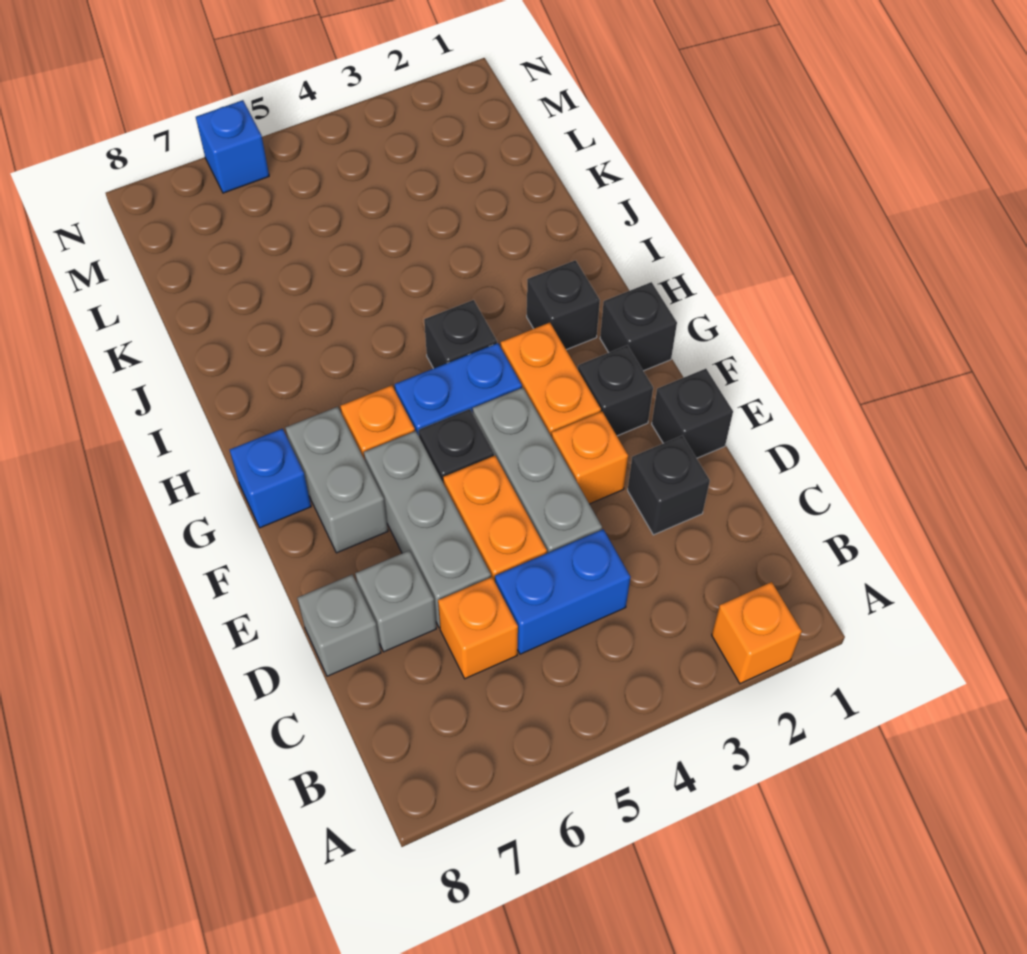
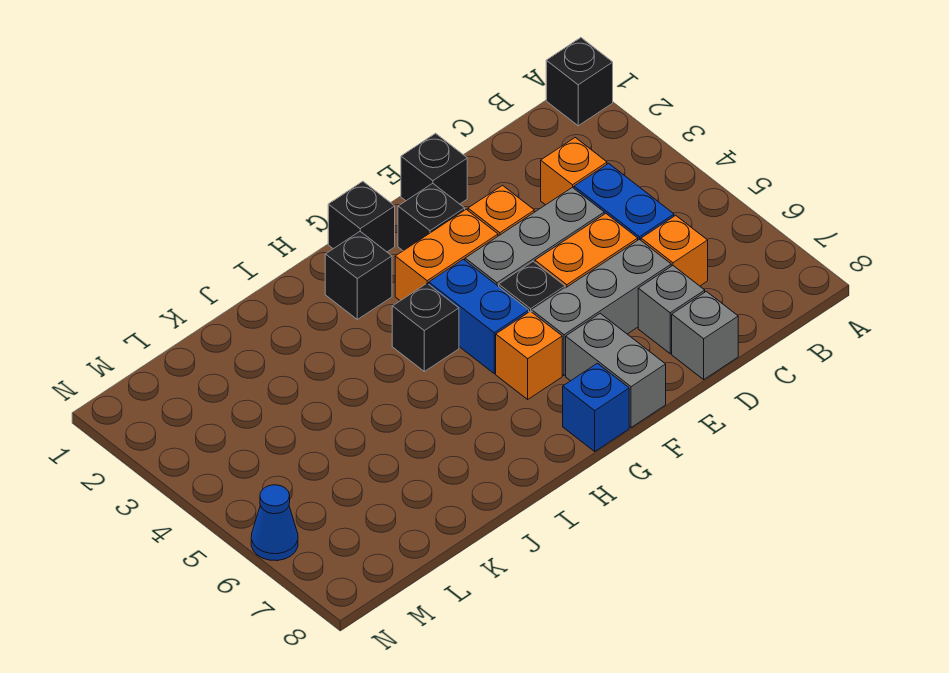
orange brick A2 level 1 -> orange brick C3 level 1
black brick D2 level 1 -> black brick A1 level 1
grey brick F7:G7 level 1 -> grey brick F7:F8 level 1
blue brick N6 level 1 -> blue cone N6 level 1

